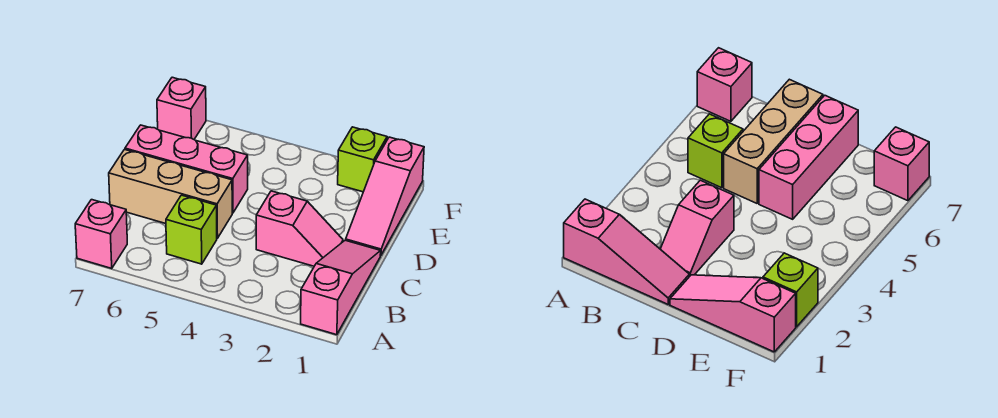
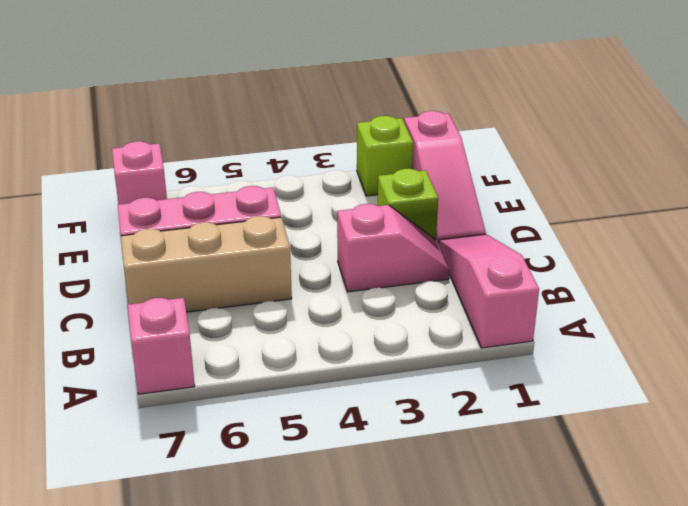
lime brick B5 level 1 -> lime brick D2 level 1

